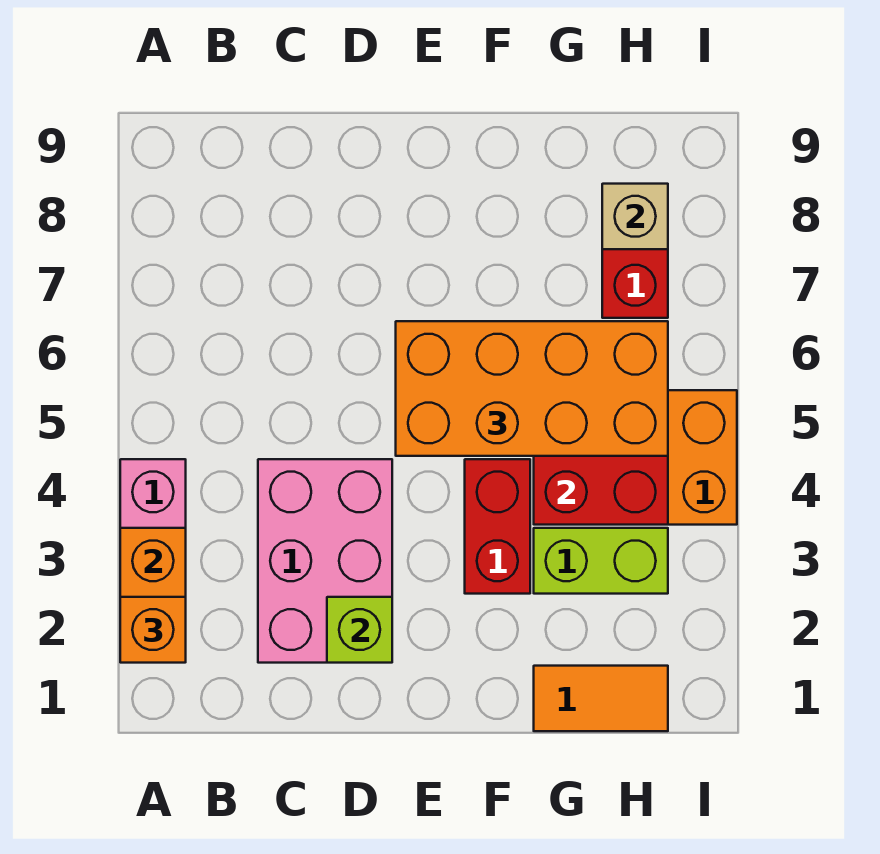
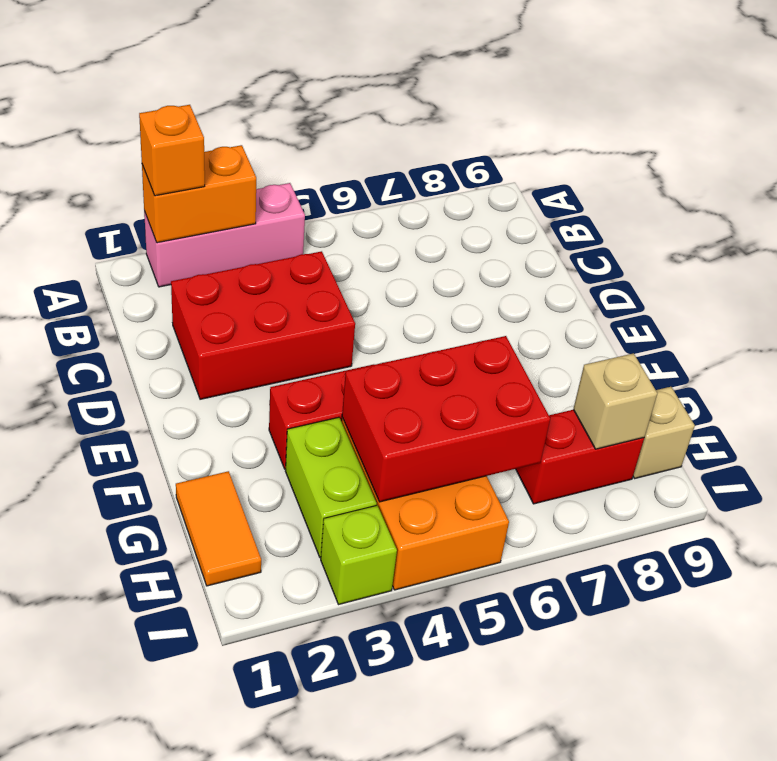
pink brick C2:D4 level 1 -> red brick C2:D4 level 1
lime brick D2 level 2 -> lime brick I3 level 1
orange brick E5:H6 level 3 -> none
none -> tan brick H9 level 1

